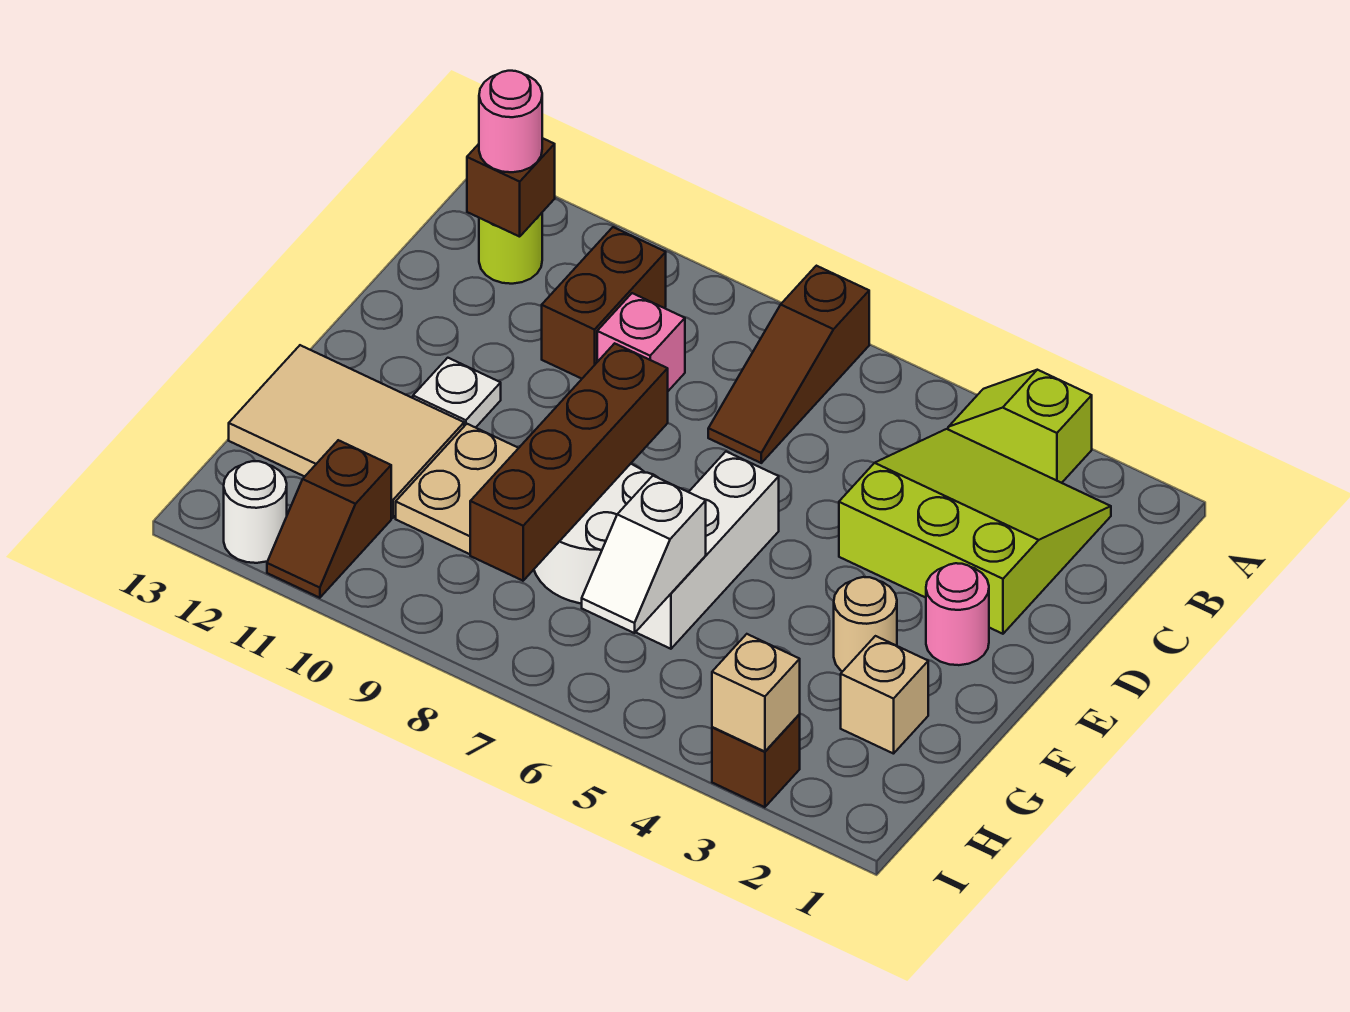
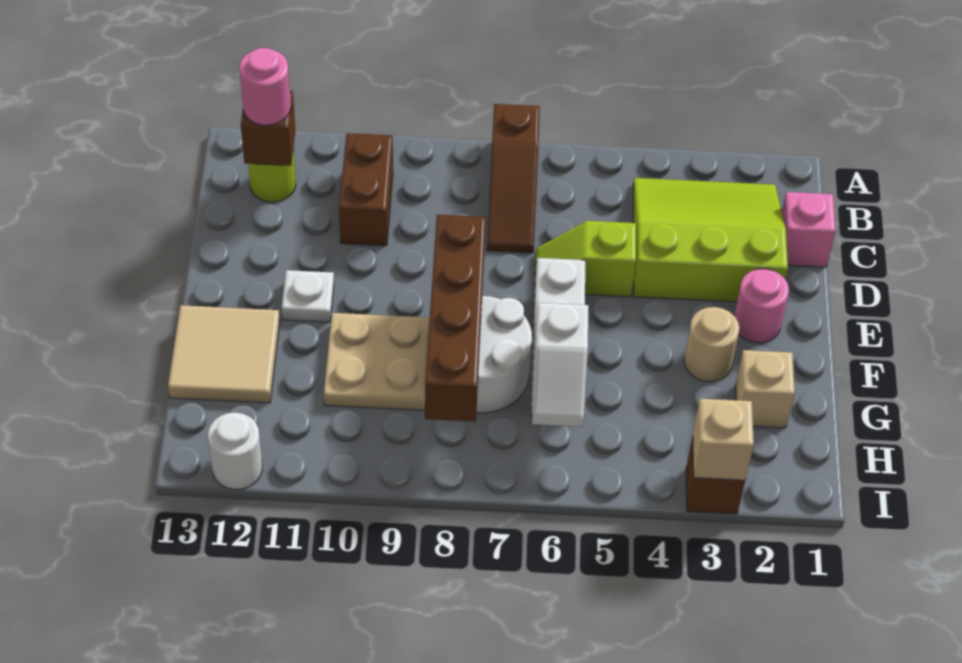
lime slope A3:A4 level 1 top 3 -> lime slope D5:D6 level 1 top 5
pink brick C9 level 1 -> pink brick C1 level 1
tan tile F11:G13 level 1 -> tan tile F12:G13 level 1
brown slope H11:I11 level 1 top H -> none

